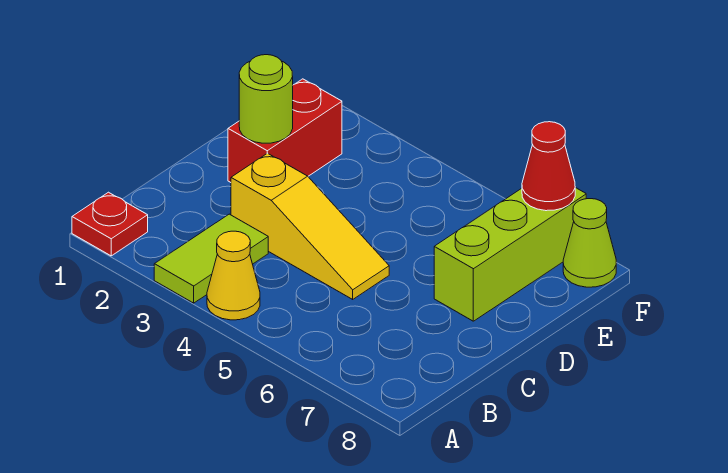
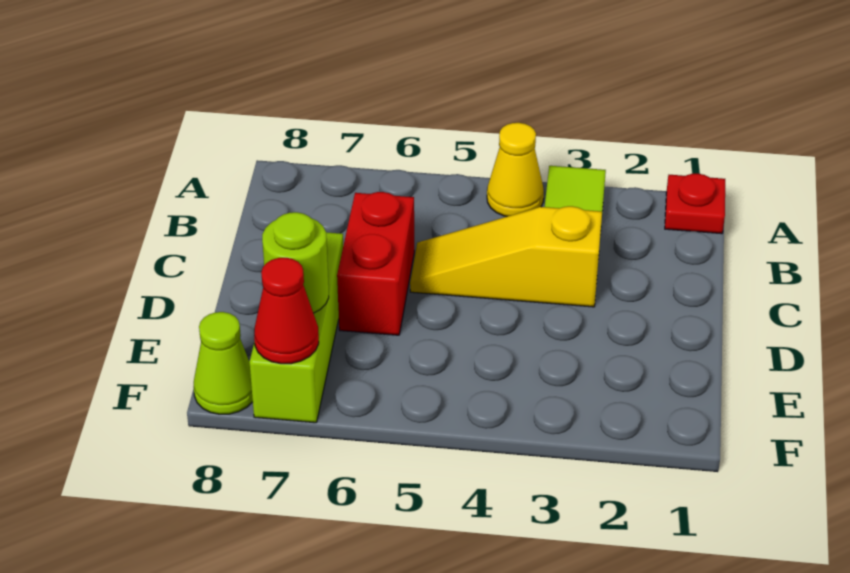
red brick D2:E2 level 1 -> red brick C6:D6 level 1
lime round brick D2 level 2 -> lime round brick E7 level 2

